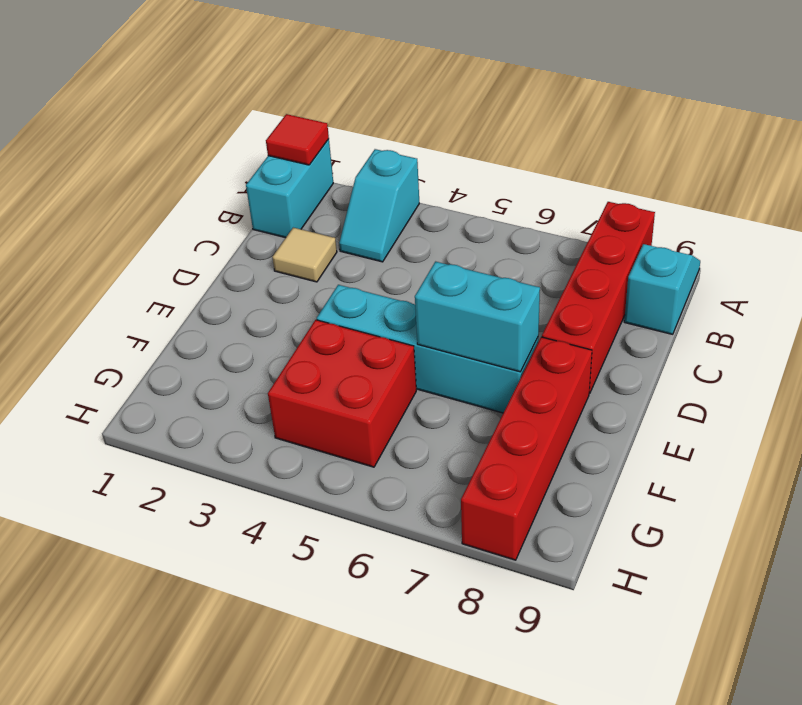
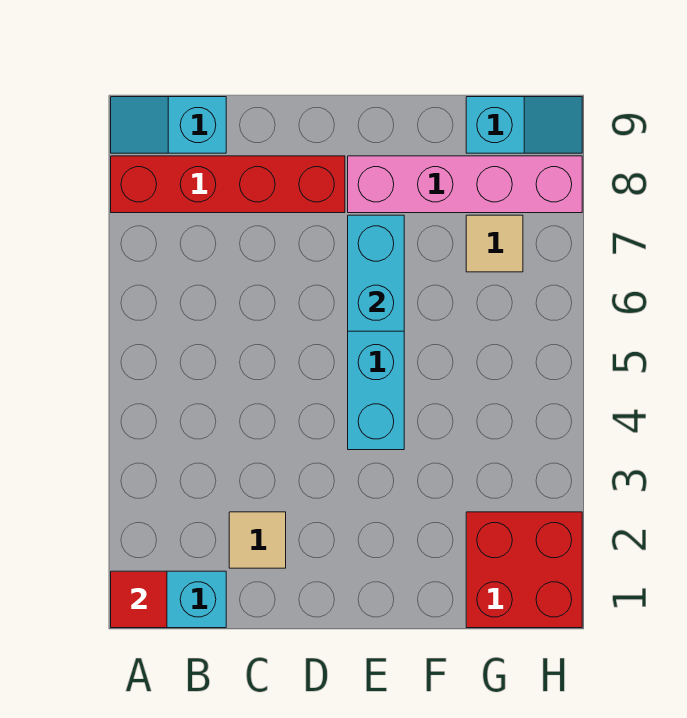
cyan slope A3:B3 level 1 top A -> cyan slope G9:H9 level 1 top G
red brick E8:H8 level 1 -> pink brick E8:H8 level 1
red brick F4:G5 level 1 -> red brick G1:H2 level 1
none -> tan tile G7 level 1

